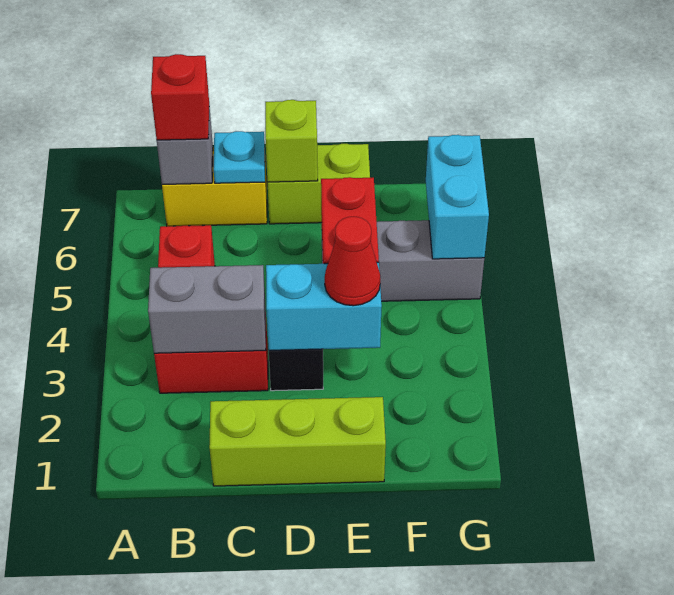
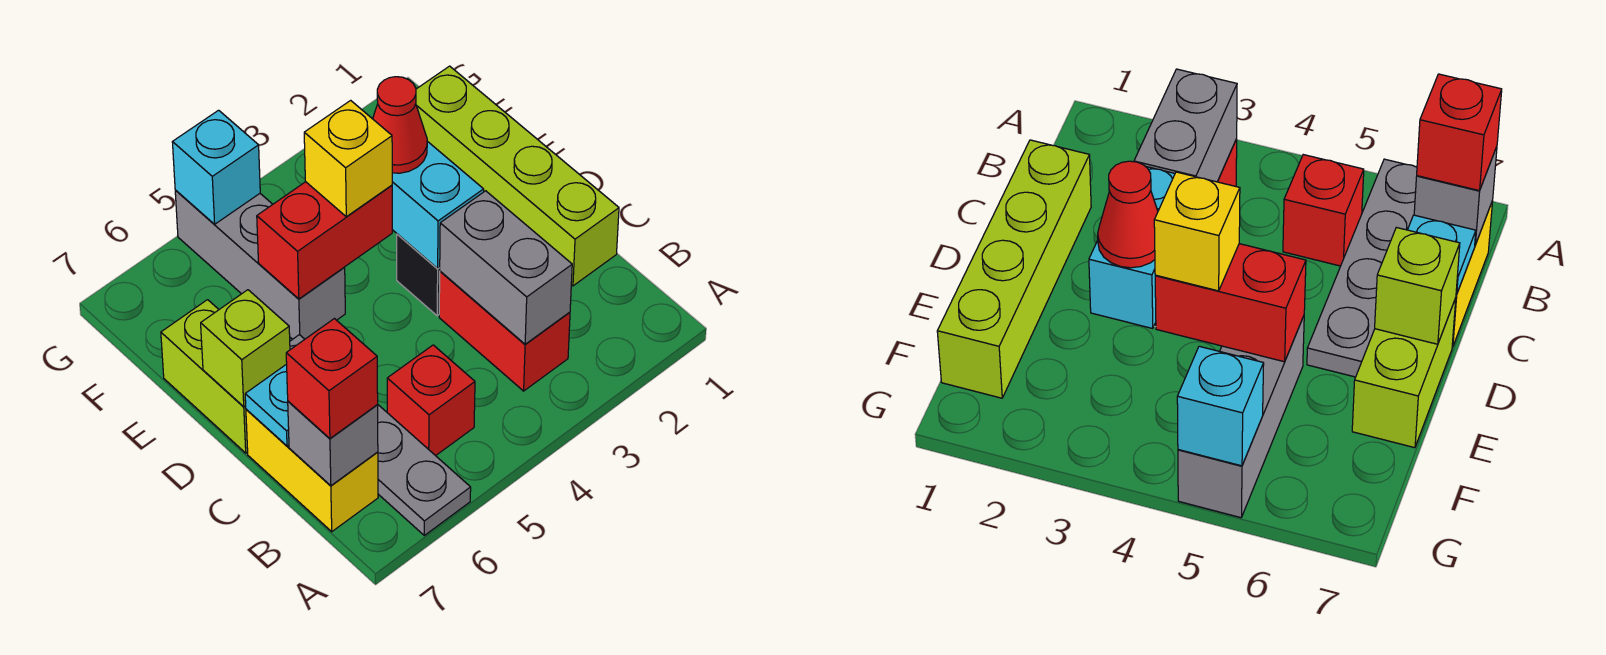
none -> grey plate A6:D6 level 1
lime brick C1:E1 level 1 -> lime brick C1:F1 level 1
none -> yellow brick E4 level 3
cyan brick G5:G6 level 2 -> cyan brick G5 level 2

